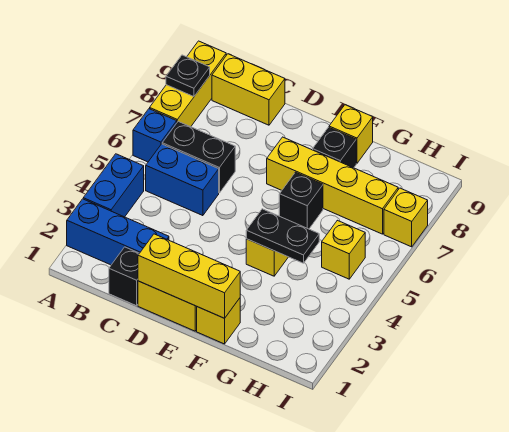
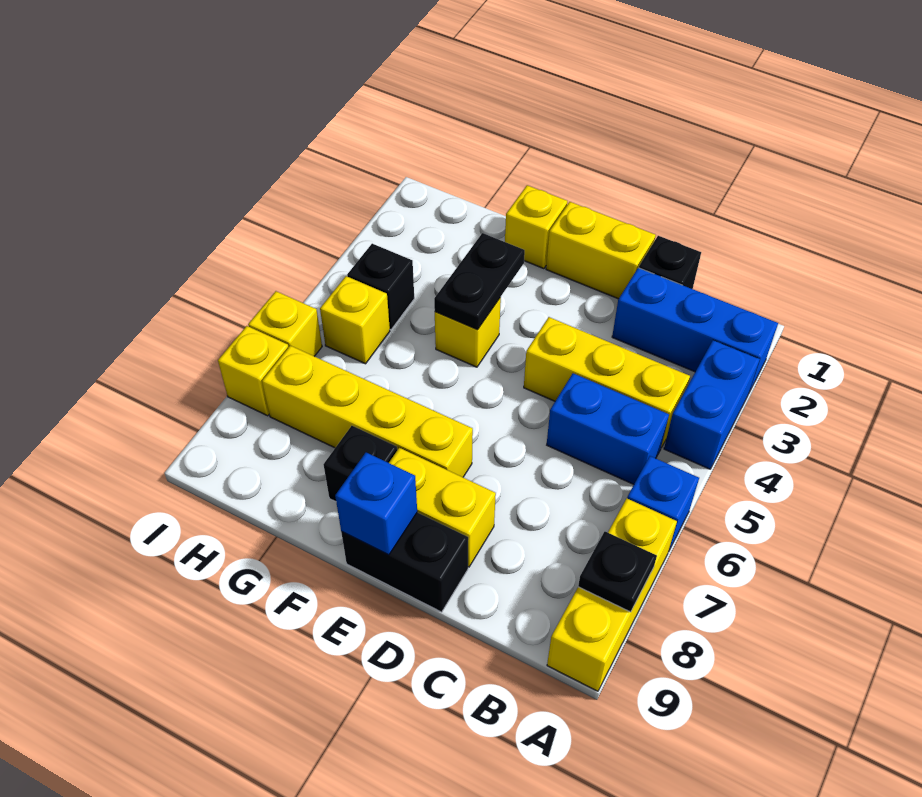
black brick B6:C6 level 1 -> black brick D9:E9 level 1
yellow brick B9:C9 level 1 -> yellow brick D8:E8 level 1
yellow brick D1:F1 level 2 -> yellow brick B4:D4 level 1
none -> blue brick E9 level 2
black plate F4:G4 level 2 -> black plate F3:F4 level 2
black brick F6 level 1 -> black brick H4 level 1
yellow brick F9 level 1 -> yellow brick I6 level 1

